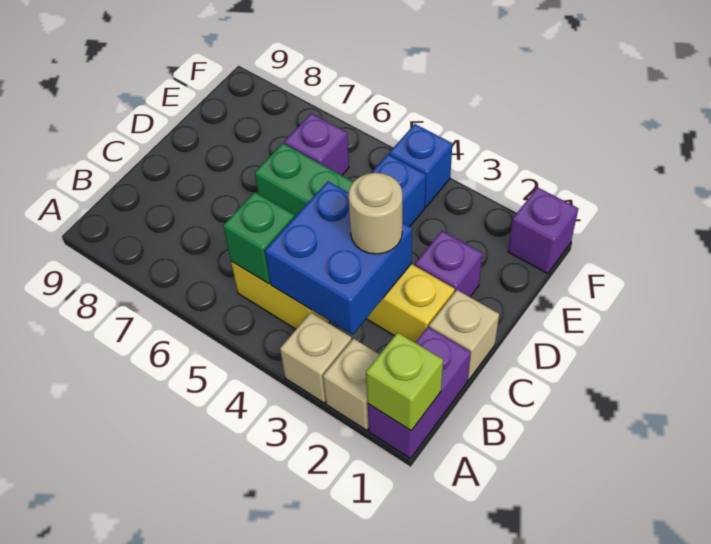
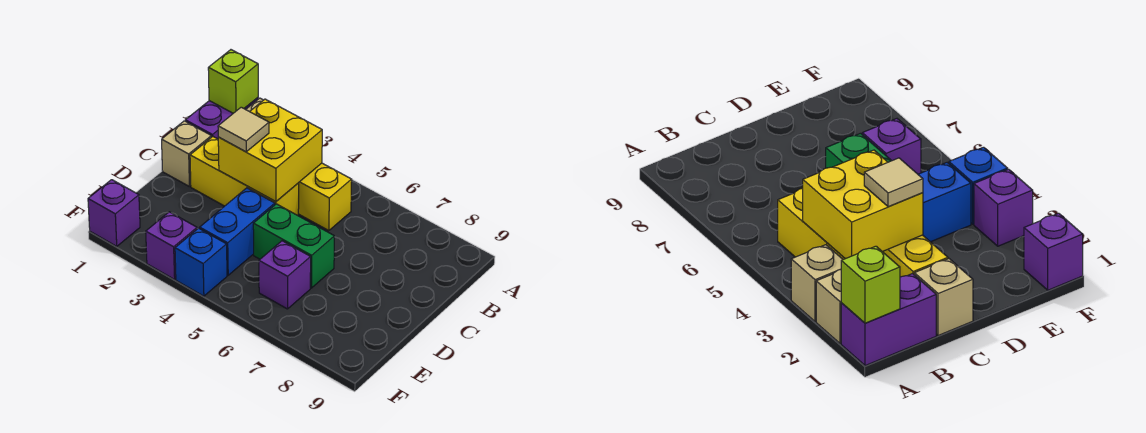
blue brick B3:C4 level 2 -> yellow brick B3:C4 level 2
green brick B5 level 2 -> none
tan round brick C3 level 3 -> tan tile C3 level 3
purple brick D2 level 1 -> purple brick F3 level 1

